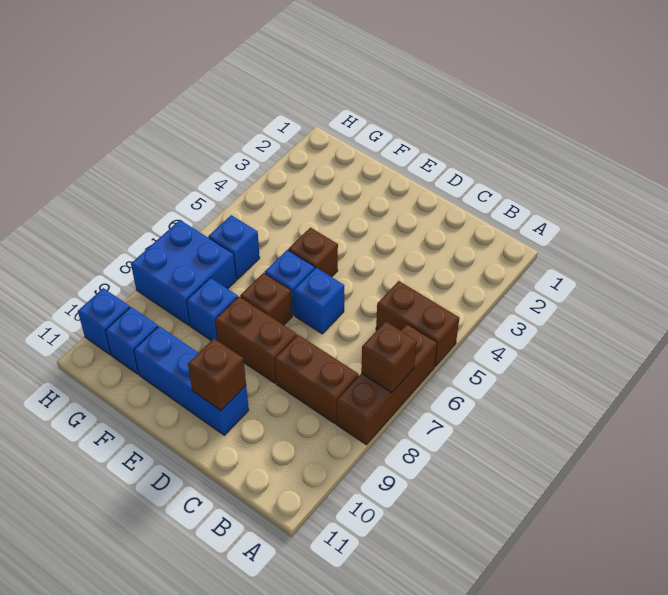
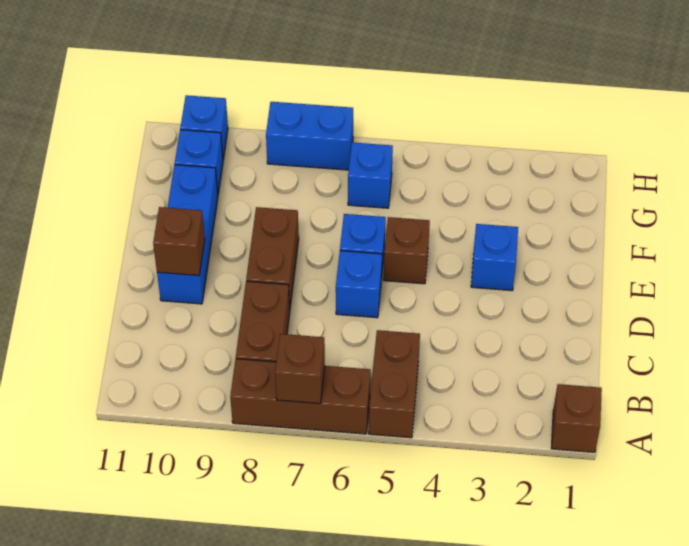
brown brick E7 level 1 -> brown brick A1 level 1
blue brick F8 level 1 -> blue brick E3 level 1
blue brick G7:H8 level 1 -> blue brick H7:H8 level 1

